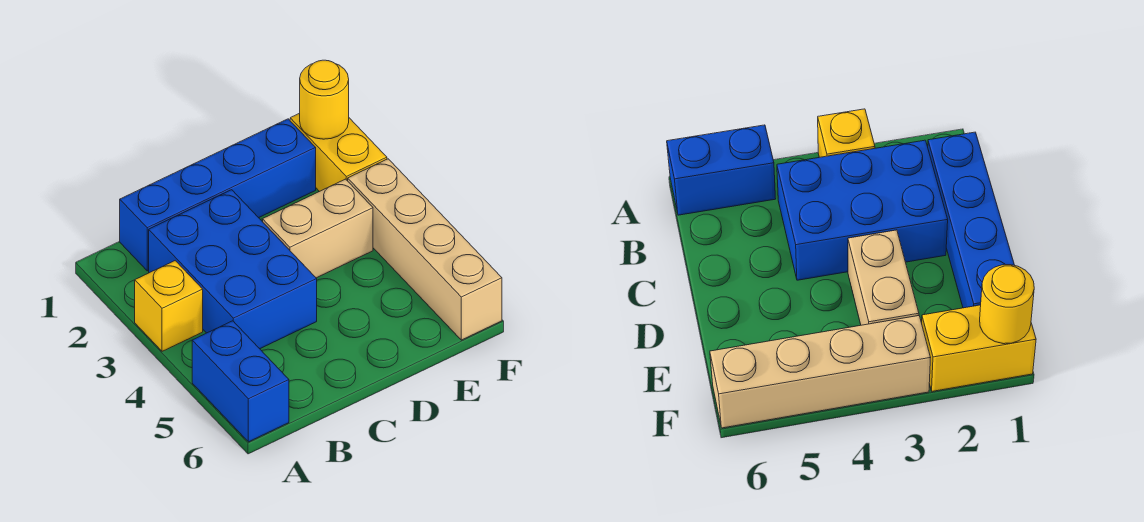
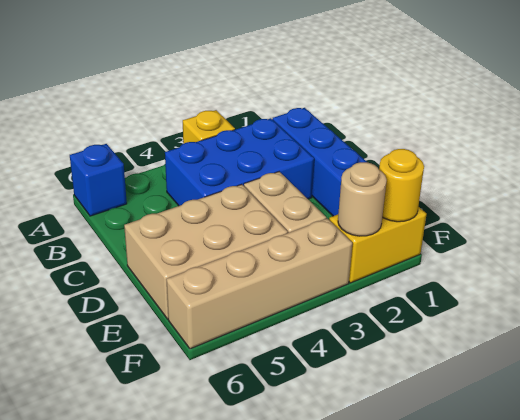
blue brick A5:A6 level 1 -> blue brick A6 level 1
none -> tan brick D4:E6 level 1
none -> tan round brick F2 level 2

